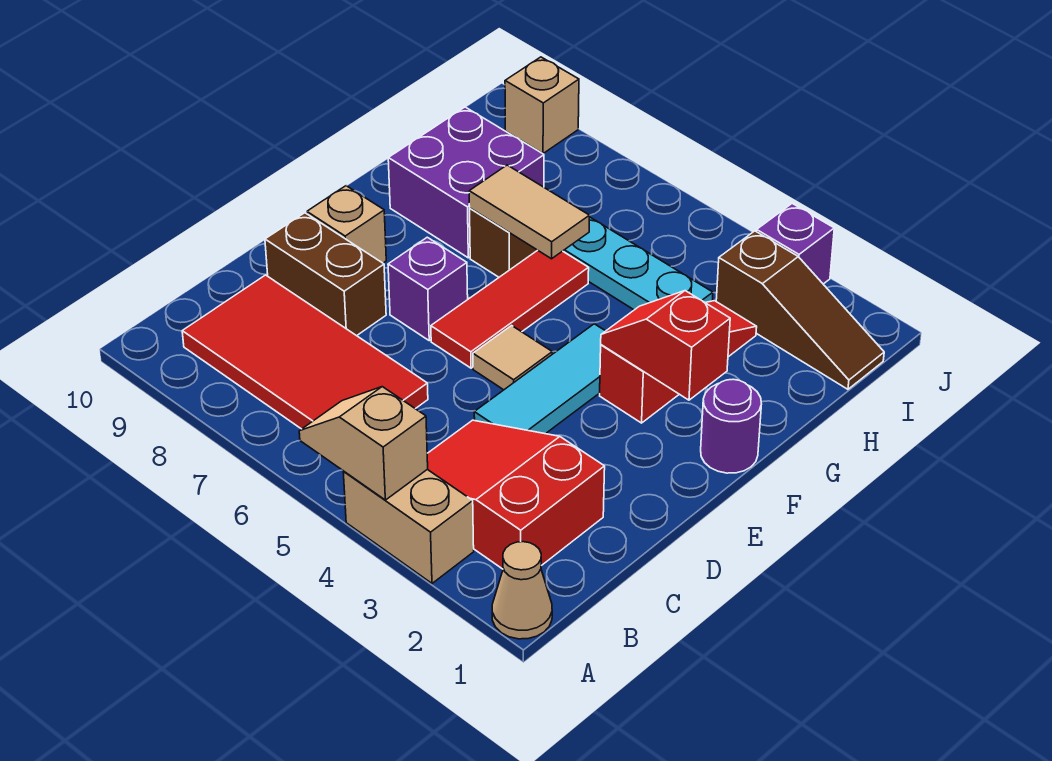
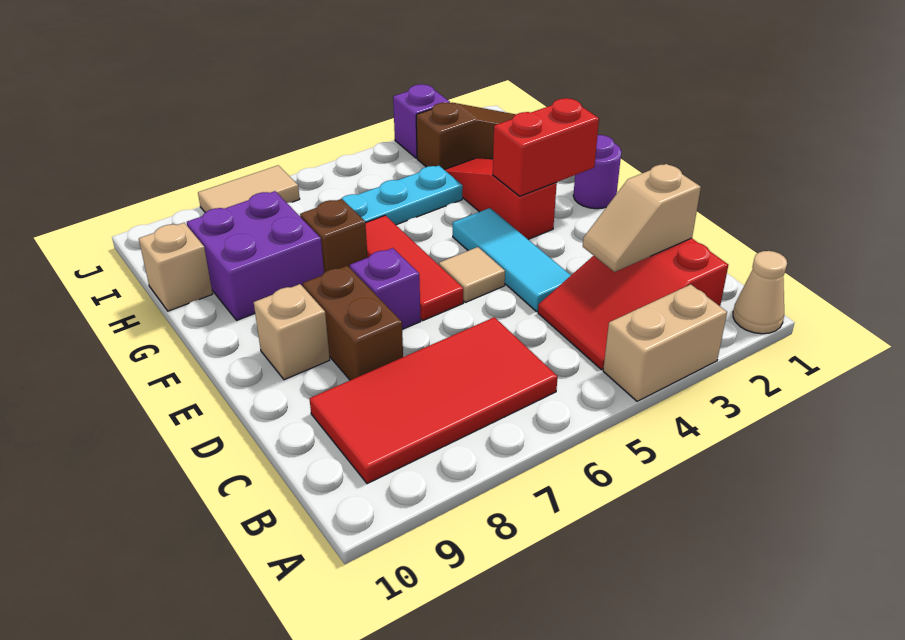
tan slope A4:A5 level 2 top 4 -> tan slope C2:C3 level 2 top 2
brown brick D8:D9 level 1 -> brown brick D8:E8 level 1
red slope F2:F3 level 2 top 2 -> red brick F2:F3 level 2
tan tile G6:G7 level 2 -> tan tile J7:J8 level 1
tan brick J9 level 1 -> tan brick H10 level 1

